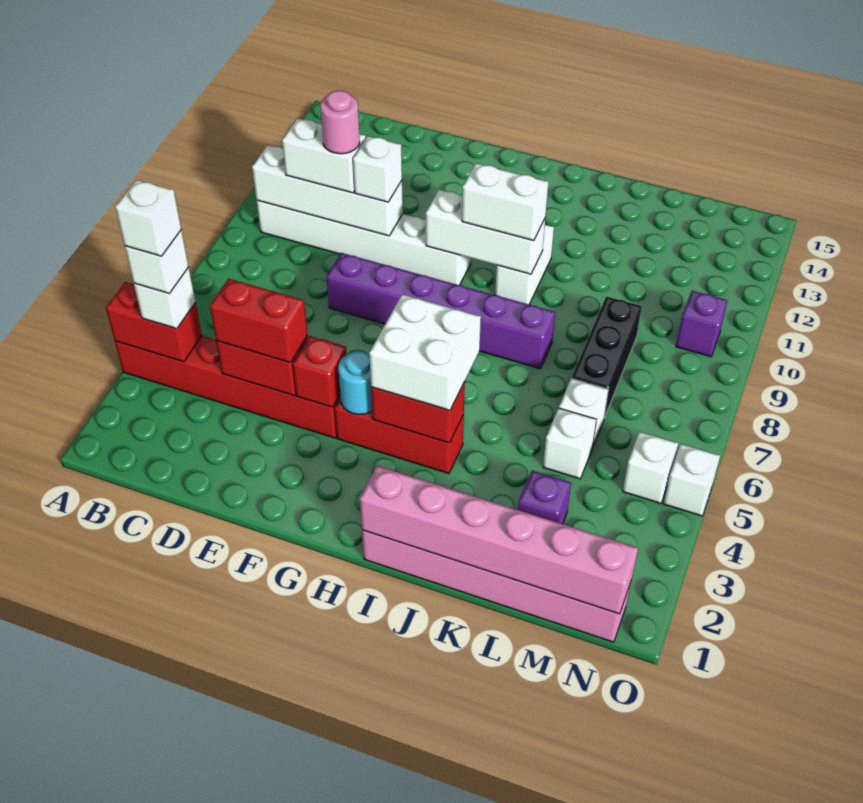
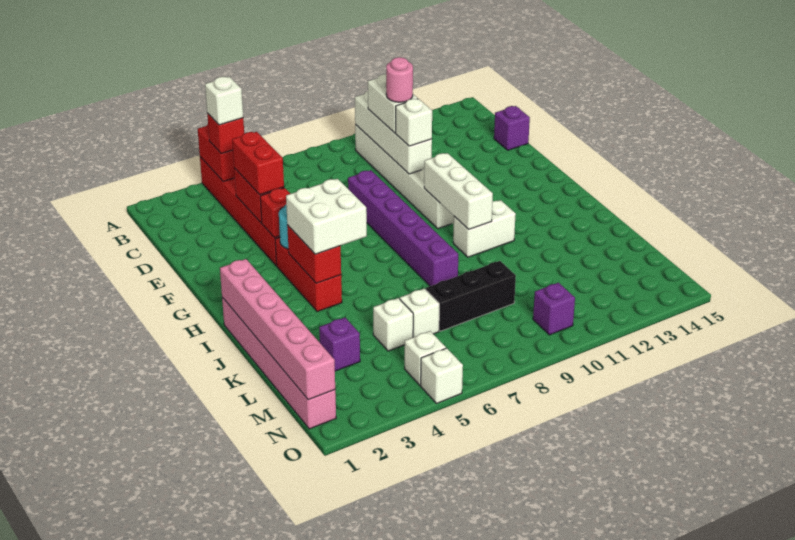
white brick B4 level 3 -> red brick B4 level 3
white brick B4 level 5 -> none
none -> purple brick D15 level 1
white brick H10:I10 level 3 -> none

